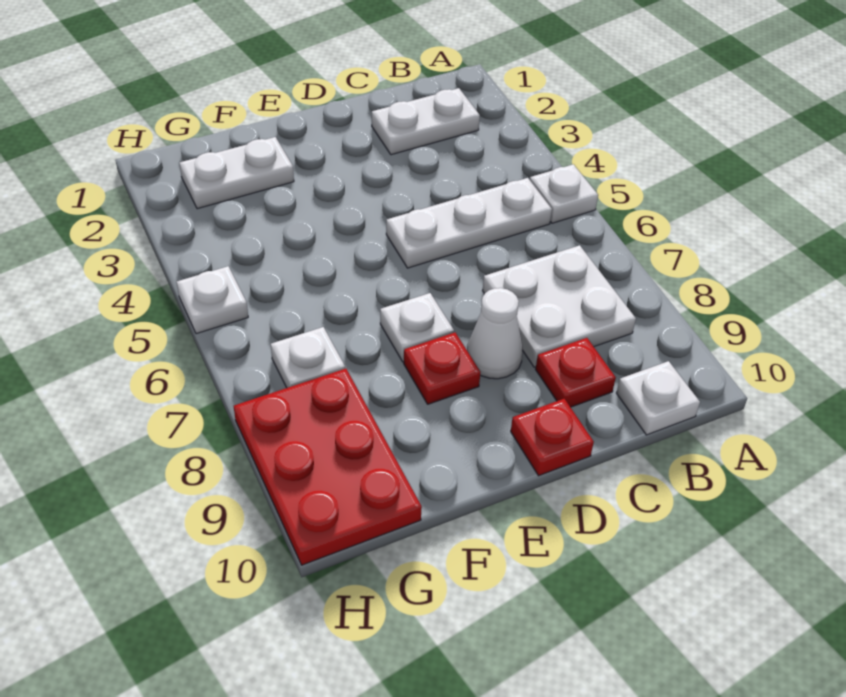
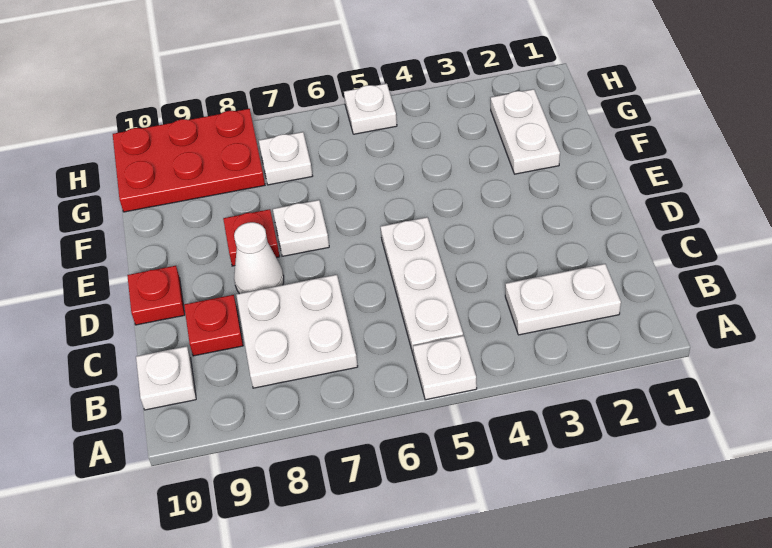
white plate B2:C2 level 1 -> white plate B2:B3 level 1

